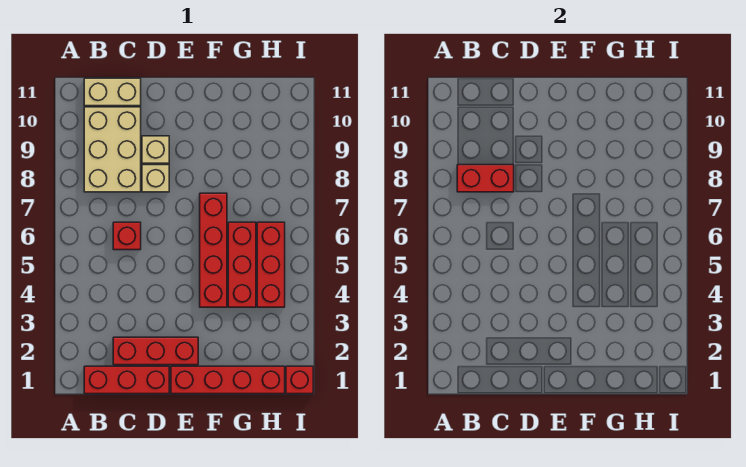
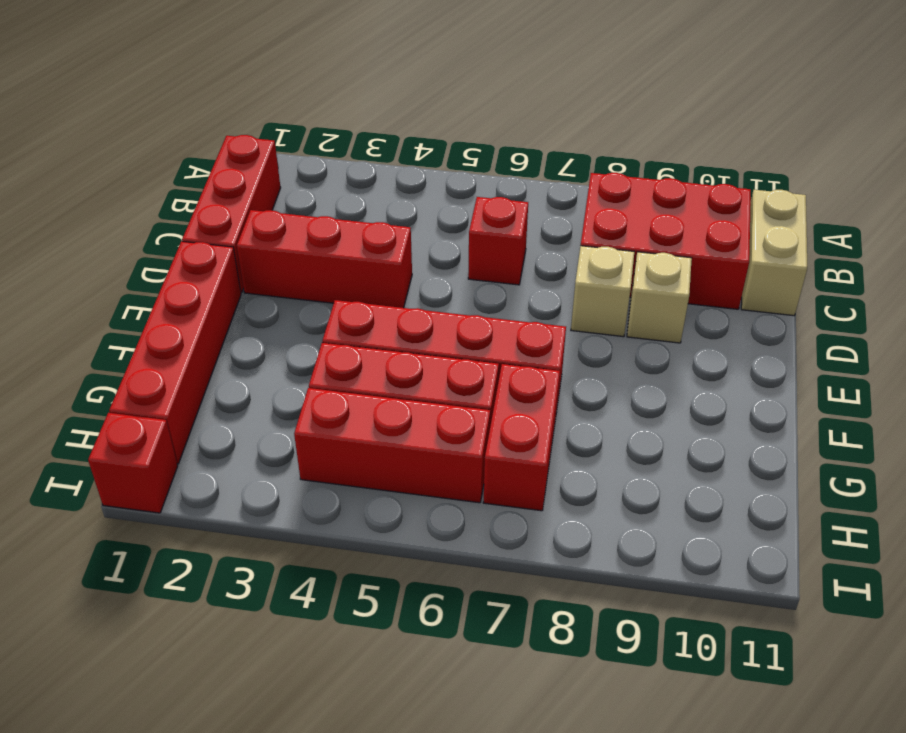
tan brick B8:C10 level 1 -> red brick B8:C10 level 1
red brick B8:C8 level 2 -> red brick G7:H7 level 1
red brick C2:E2 level 1 -> red brick D2:D4 level 1

